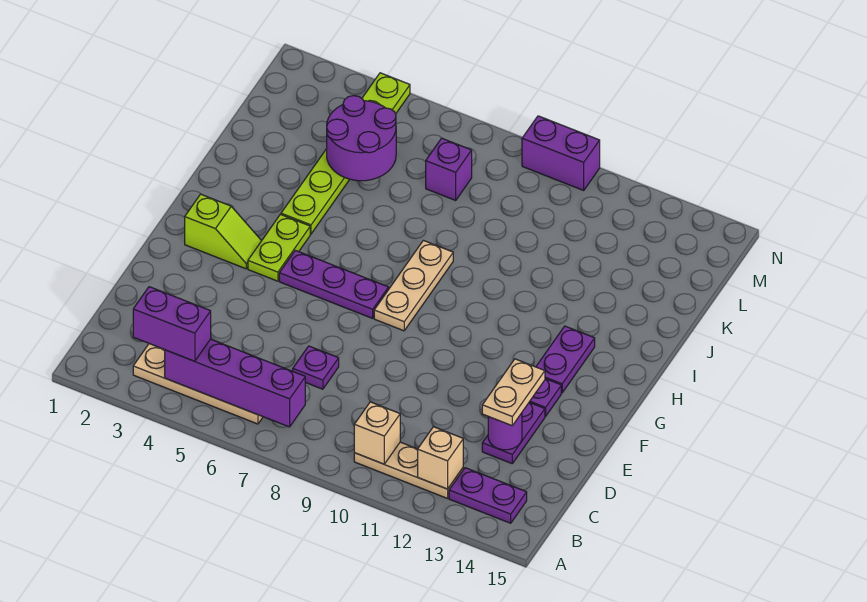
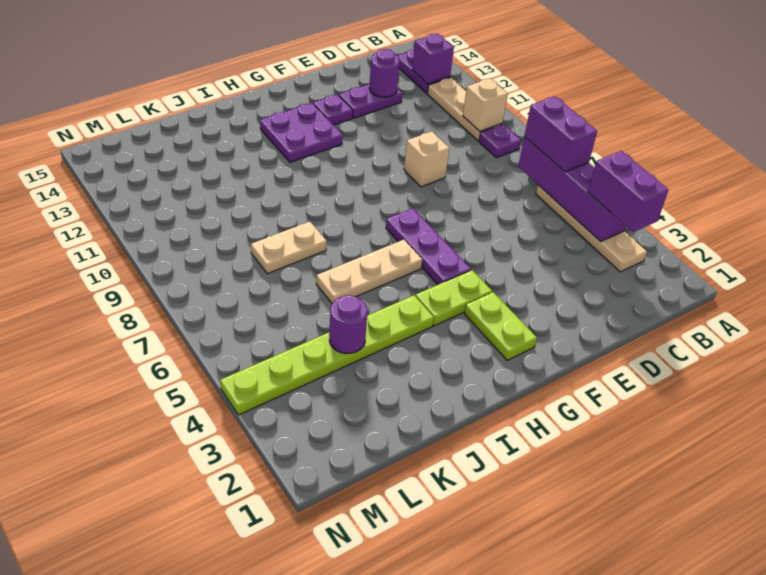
tan brick B12 level 2 -> tan brick E9 level 1
purple plate D7 level 1 -> purple plate B9 level 1
tan plate D13:E13 level 3 -> tan plate J8:K8 level 1
lime slope G2:G3 level 1 top 2 -> lime plate G2:G3 level 1
tan plate G8:I8 level 1 -> tan plate H6:J6 level 1
purple plate G13:H13 level 1 -> purple plate G12:H13 level 1
purple round brick K4:L5 level 2 -> purple round brick K4 level 2
purple brick L7 level 1 -> purple brick B13 level 2
purple brick N9:N10 level 1 -> purple brick B6:B7 level 3

